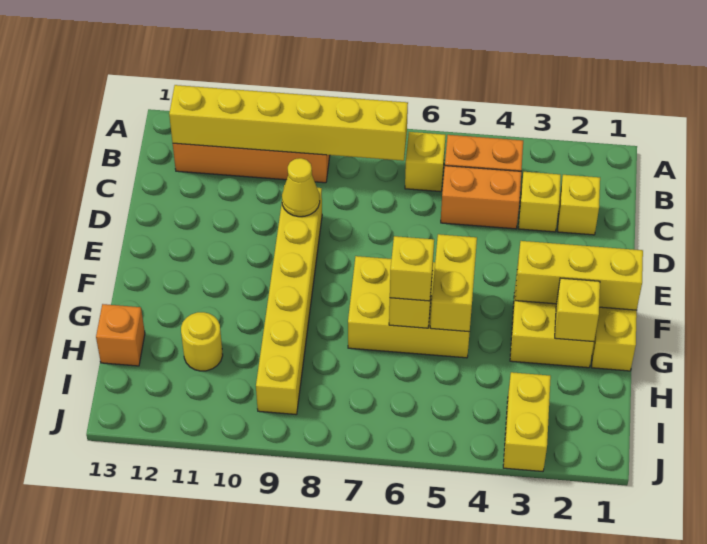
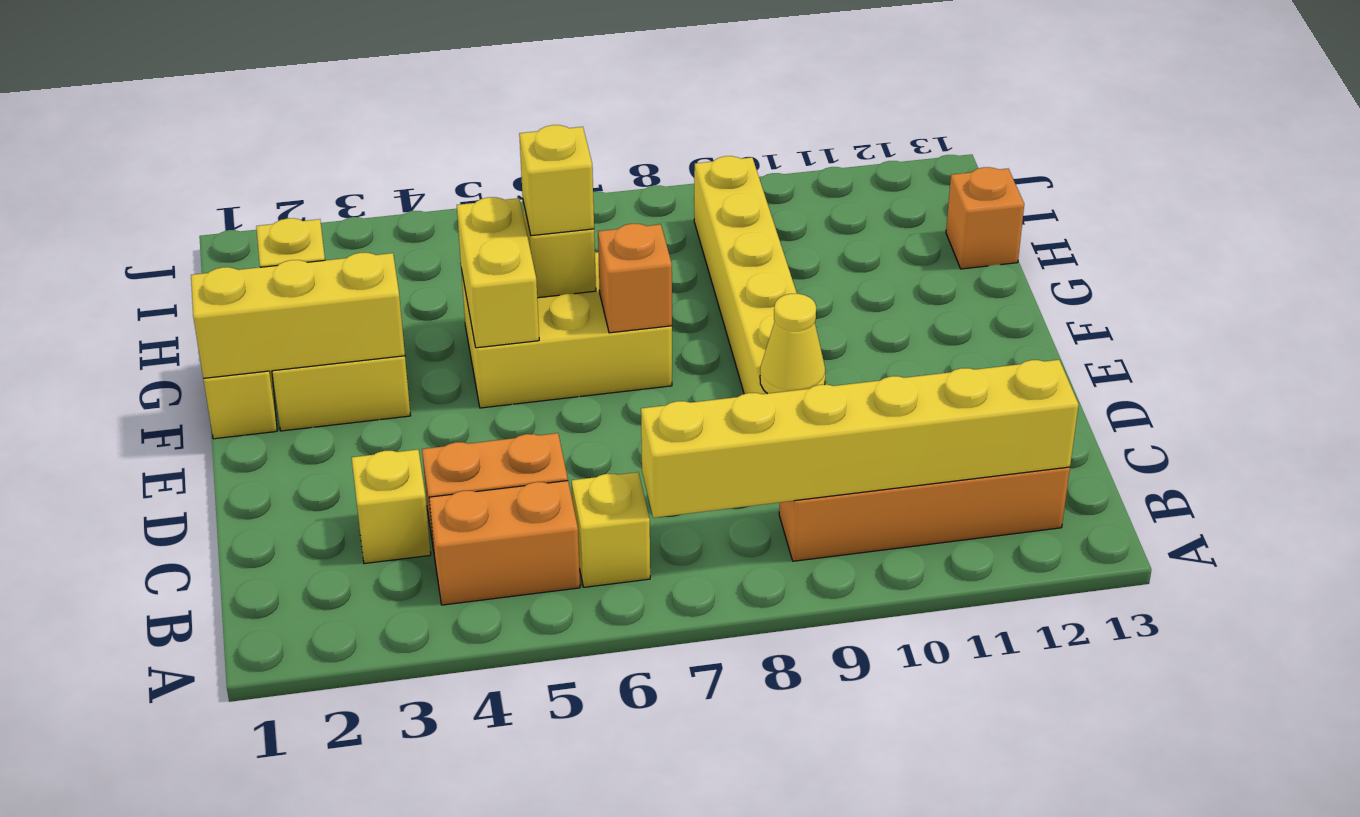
yellow brick C2 level 1 -> none
none -> orange brick F7 level 2
yellow round brick H11 level 1 -> none
yellow brick I3:J3 level 1 -> none

